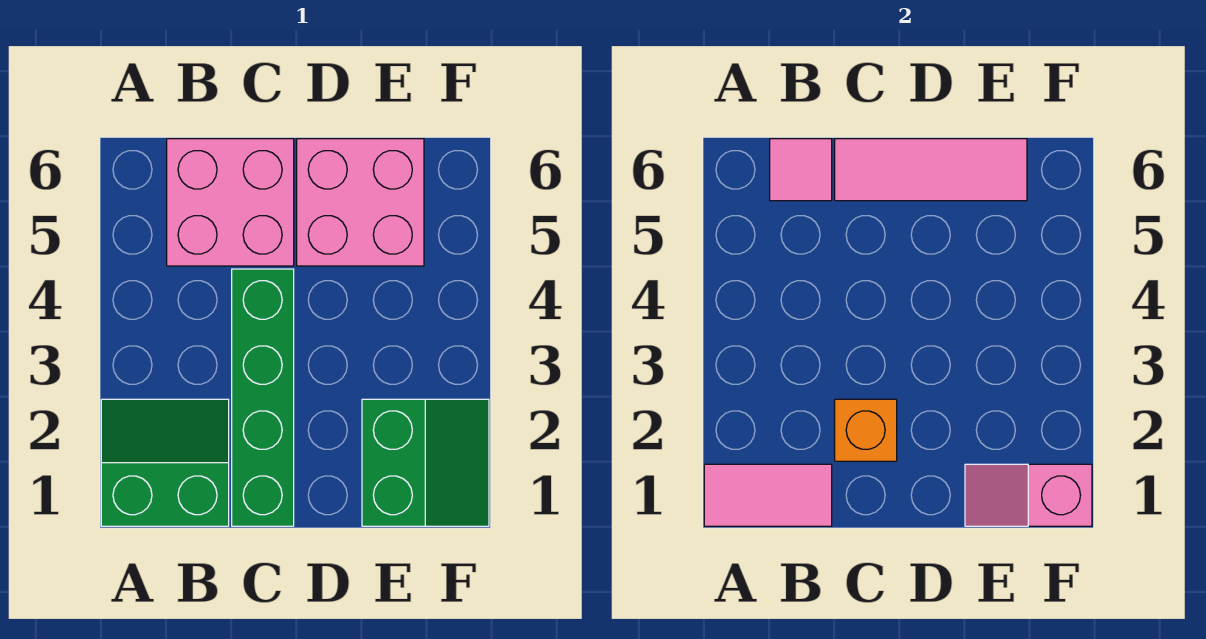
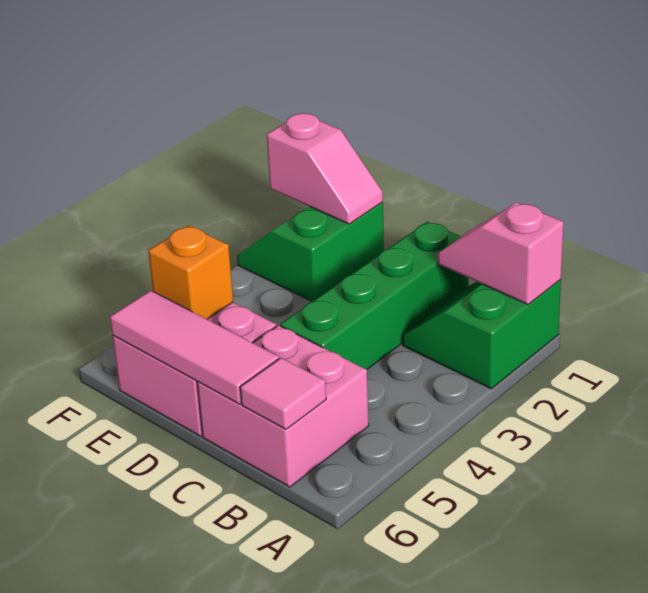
green slope A1:B2 level 1 top 1 -> green slope A1:B2 level 1 top A
pink tile A1:B1 level 2 -> pink slope A1:B1 level 2 top A
orange brick C2 level 2 -> orange brick E5 level 2

